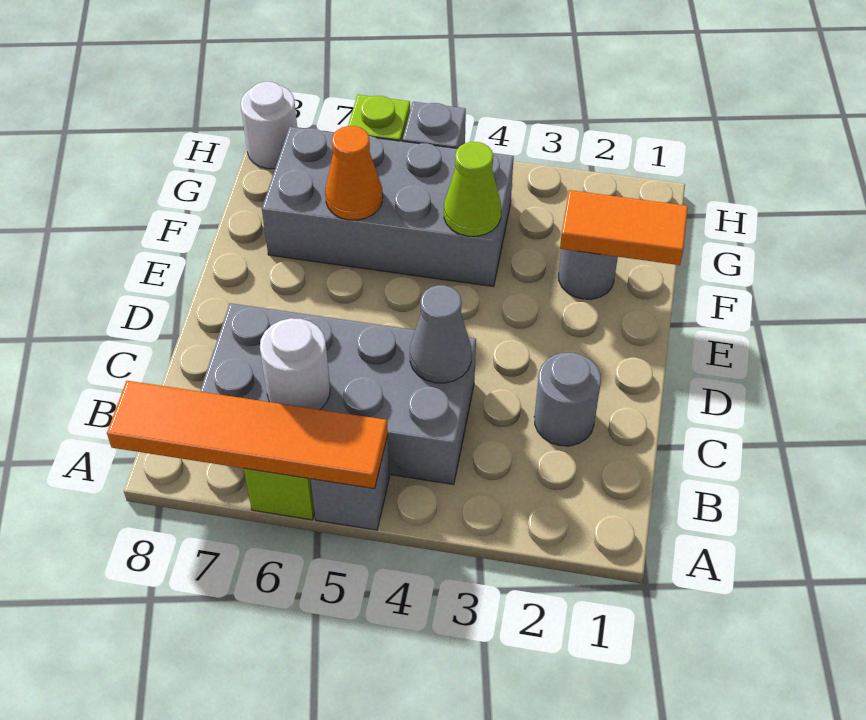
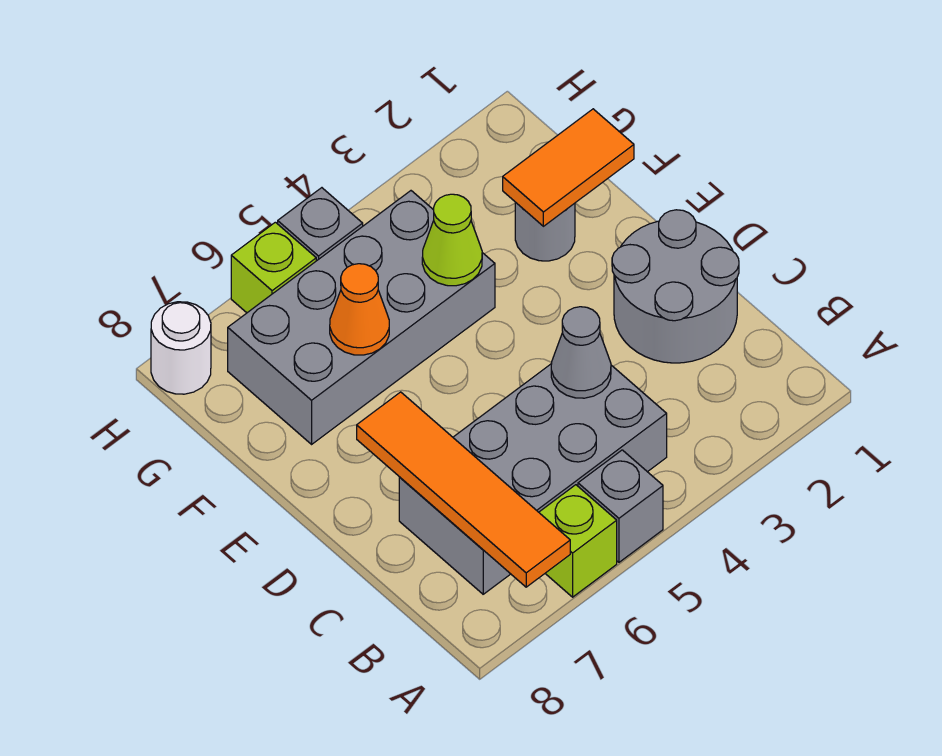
orange tile A5:A8 level 2 -> orange tile A7:D7 level 2
white round brick B6 level 2 -> none
grey round brick C2 level 1 -> grey round brick C1:D2 level 1

